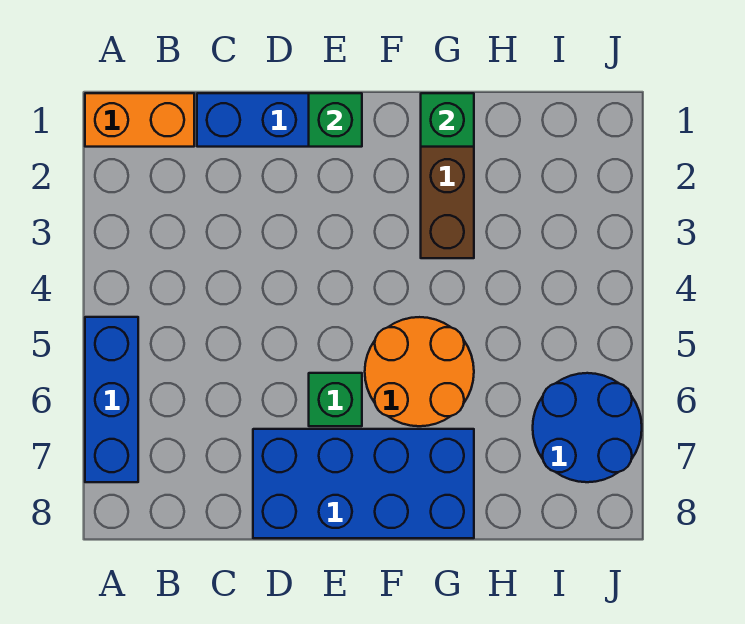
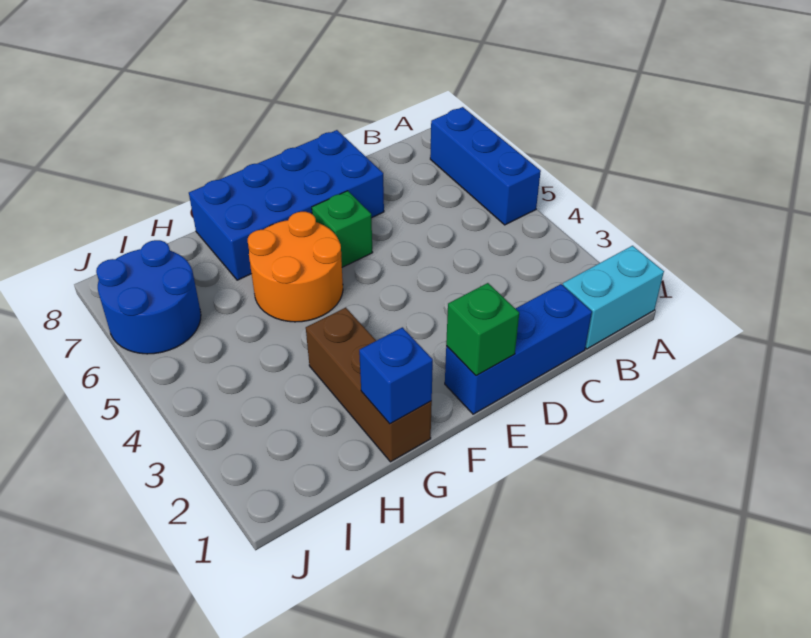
orange brick A1:B1 level 1 -> cyan brick A1:B1 level 1
green brick G1 level 2 -> blue brick G1 level 2

